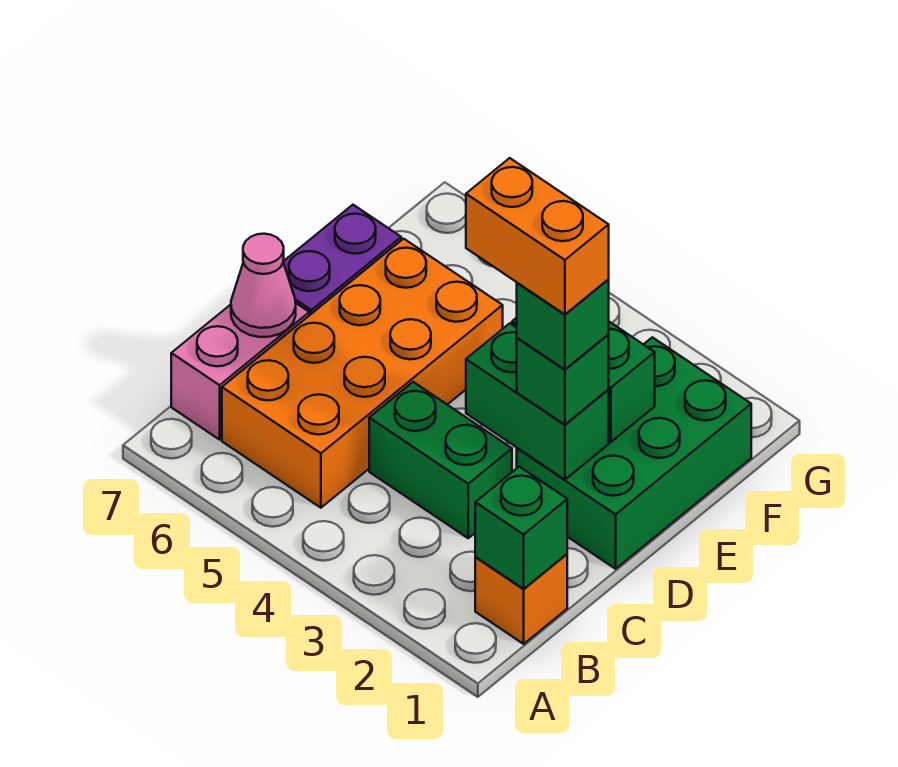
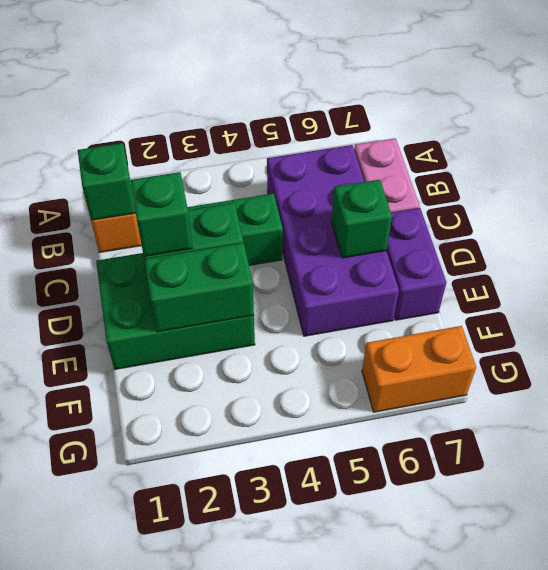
orange brick B5:E6 level 1 -> purple brick B5:E6 level 1
pink cone C7 level 2 -> none
green brick D1:F2 level 1 -> green brick D1:E3 level 1
green brick D2 level 4 -> green brick D6 level 2
orange brick D2:D3 level 5 -> orange brick G6:G7 level 1

